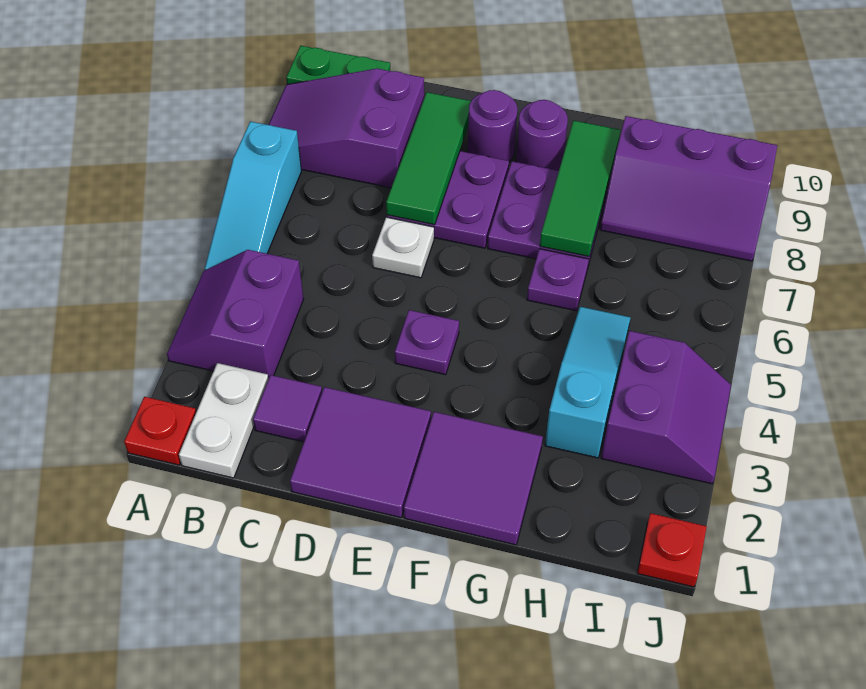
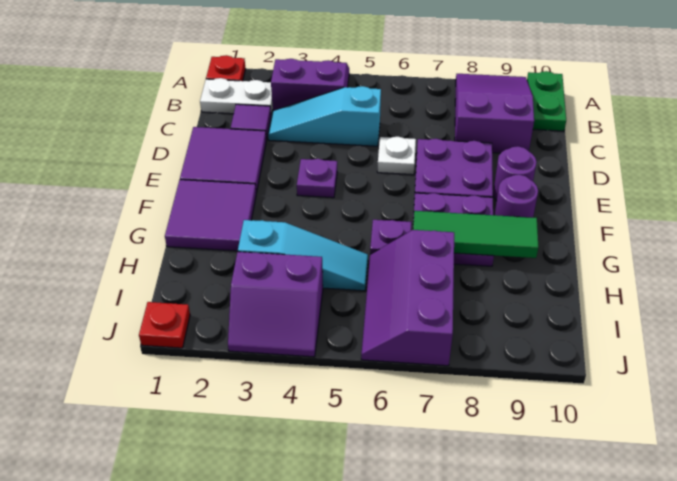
cyan slope A5:A7 level 1 top 7 -> cyan slope C3:C5 level 1 top 5
green tile D7:D9 level 2 -> none
purple slope H8:J9 level 1 top 9 -> purple slope H6:J7 level 1 top 7

